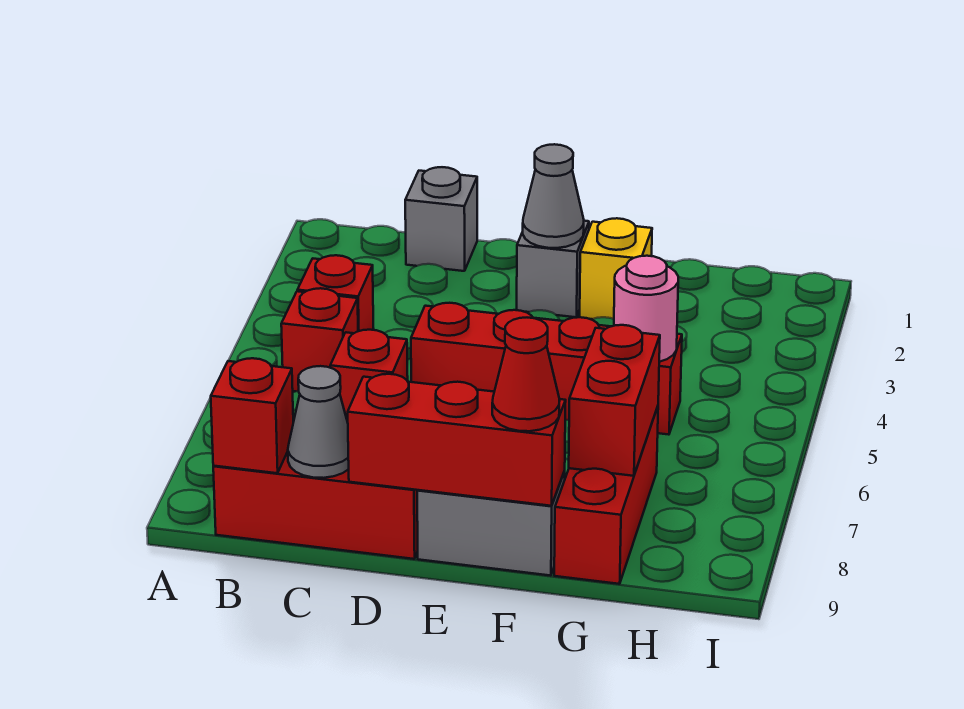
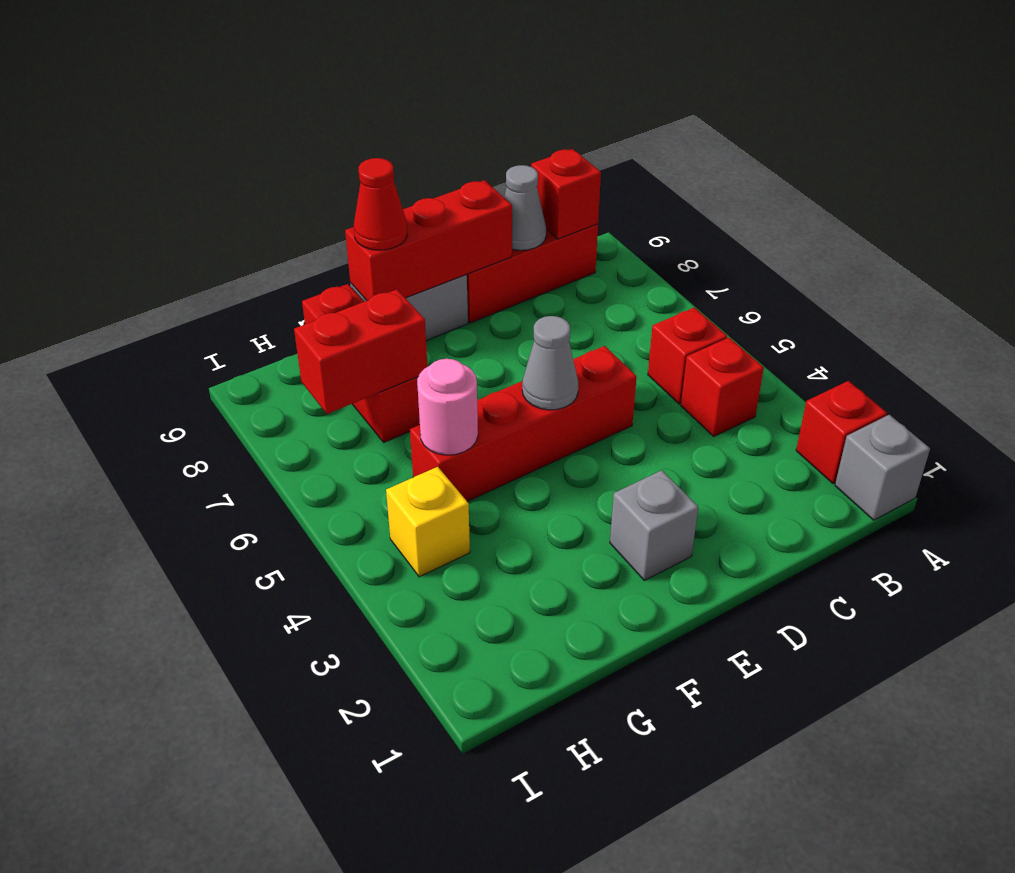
grey brick C1 level 1 -> grey brick A1 level 1
red brick C6 level 1 -> red brick A2 level 1
grey cone E2 level 2 -> grey cone E5 level 2
yellow brick F2 level 1 -> yellow brick H4 level 1
red brick G7:G8 level 2 -> red brick G7:H7 level 2

